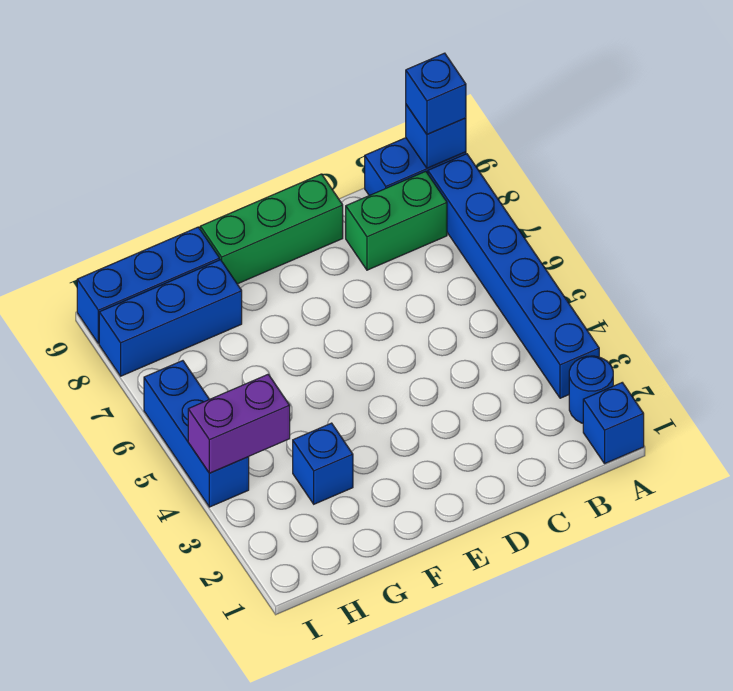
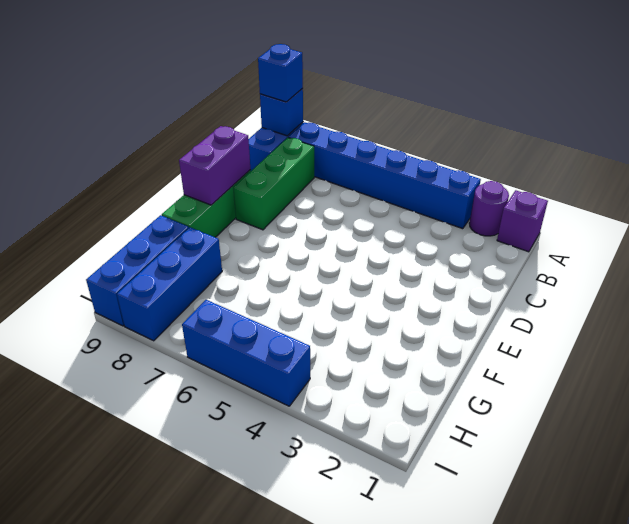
blue brick A1 level 1 -> purple brick A1 level 1
blue round brick A2 level 1 -> purple round brick A2 level 1
green brick B8:C8 level 1 -> green brick B8:D8 level 1
blue brick G3 level 1 -> none
purple brick H4:I4 level 2 -> purple brick D9:E9 level 2

